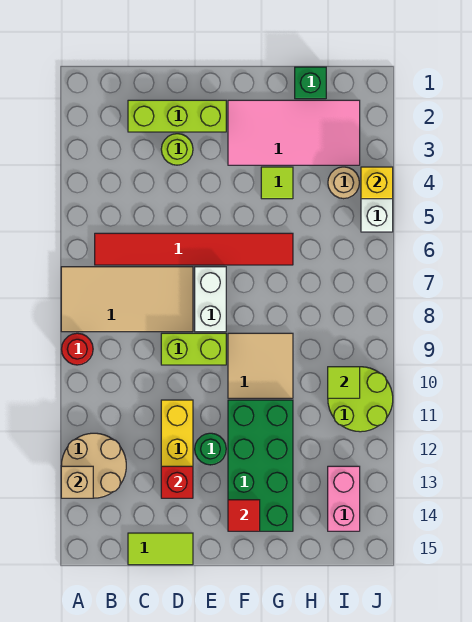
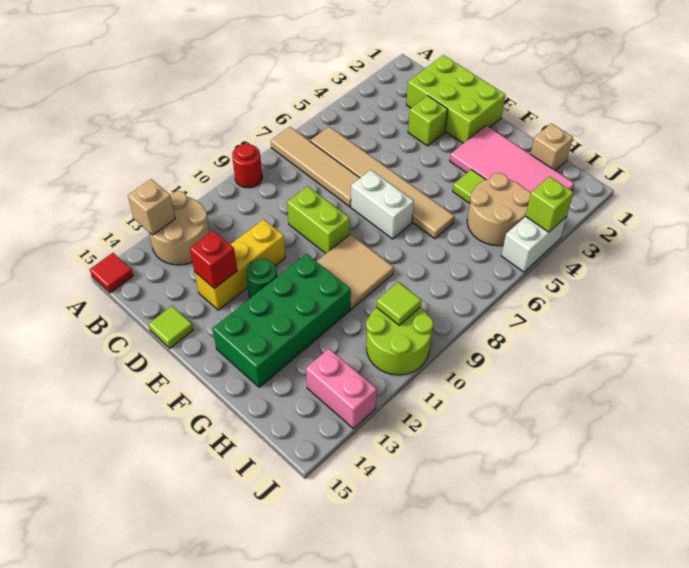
tan tile A7:D8 level 1 -> tan tile A7:D7 level 1
red tile B6:G6 level 1 -> tan tile B6:G6 level 1
lime brick C2:E2 level 1 -> lime brick C1:E2 level 1
lime tile C15:D15 level 1 -> lime tile D15 level 1
lime round brick D3 level 1 -> lime brick D3 level 1
white brick E7:E8 level 1 -> white brick E7:F7 level 1
red tile F14 level 2 -> red tile A15 level 1
green brick H1 level 1 -> tan brick H1 level 1
tan round brick I4 level 1 -> tan round brick H4:I5 level 1
pink brick I13:I14 level 1 -> pink brick I13:J13 level 1
yellow brick J4 level 2 -> lime brick J4 level 2

